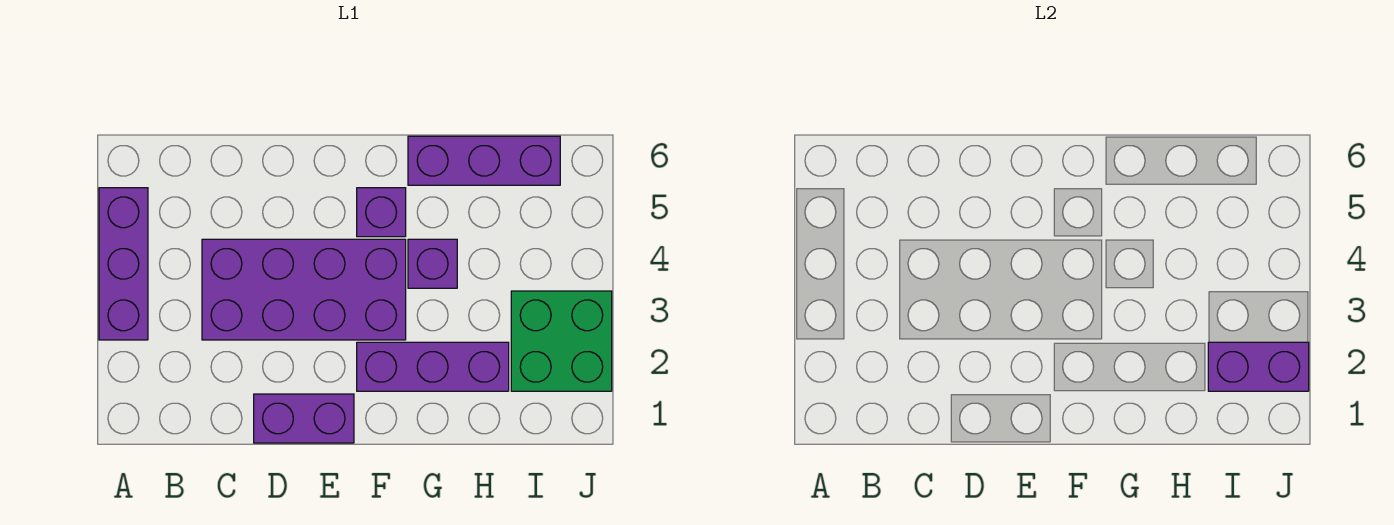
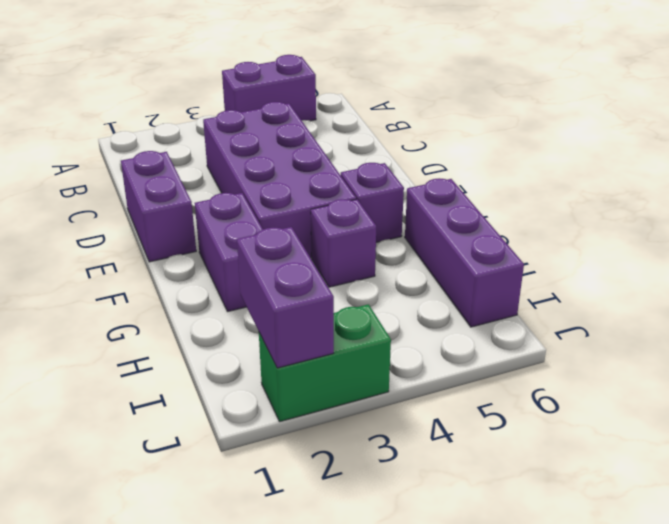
purple brick A3:A5 level 1 -> purple brick A4:A5 level 1
purple brick F2:H2 level 1 -> purple brick F2:G2 level 1
green brick I2:J3 level 1 -> green brick J2:J3 level 1

